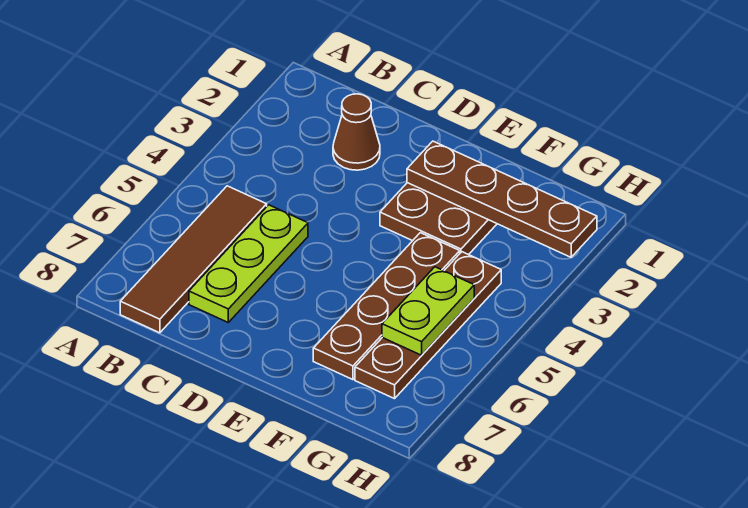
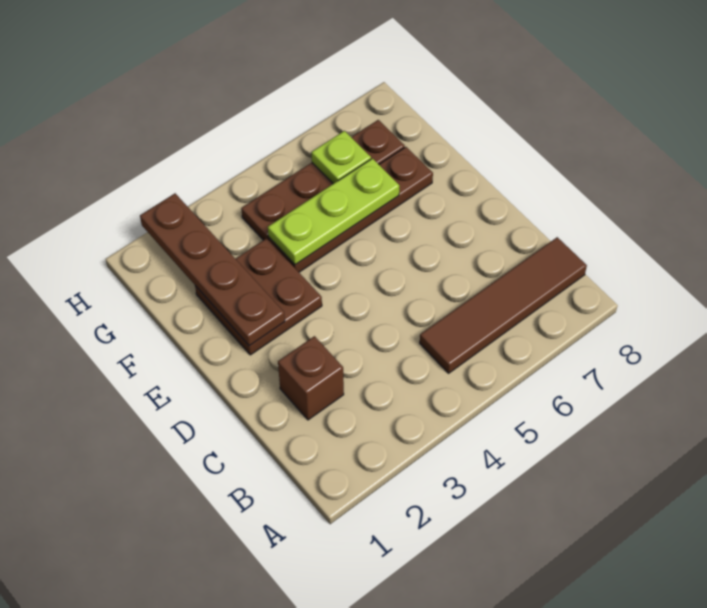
brown cone C2 level 1 -> brown brick C2 level 1
lime plate C5:C7 level 1 -> lime plate F4:F6 level 2
lime plate G5:G6 level 2 -> lime plate G6 level 2

